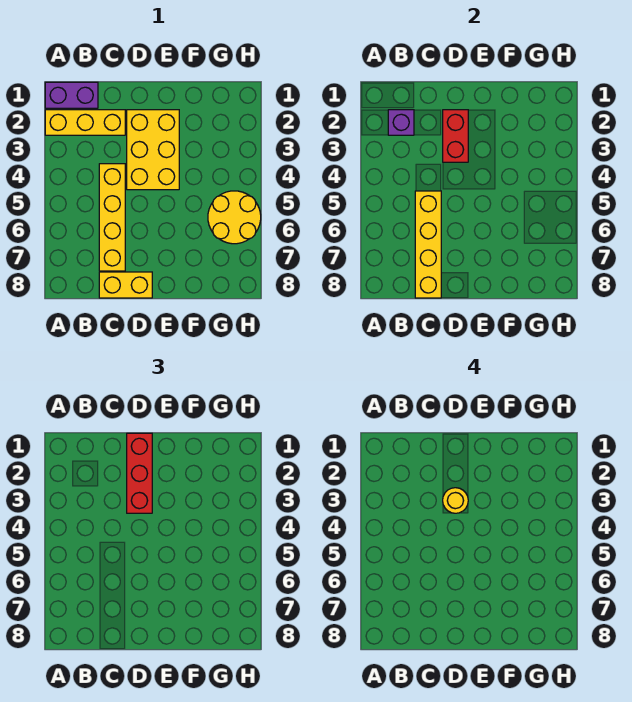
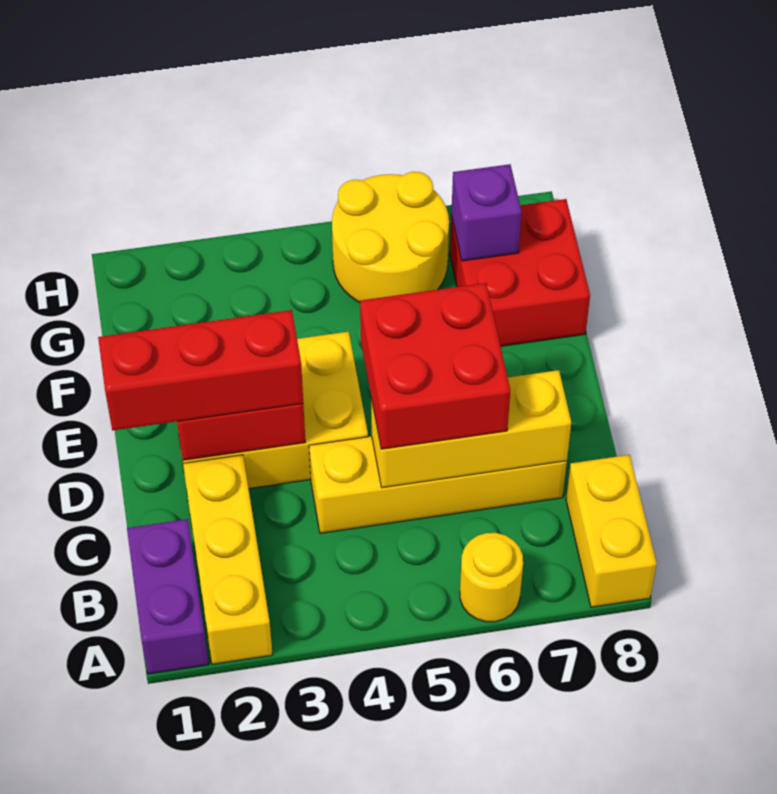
purple brick B2 level 2 -> purple brick G7 level 2
yellow brick C5:C8 level 2 -> yellow brick C5:C7 level 2
none -> red brick C5:D6 level 3
yellow brick C8:D8 level 1 -> yellow brick A8:B8 level 1
yellow round brick D3 level 4 -> yellow round brick A6 level 1
none -> red brick F7:G8 level 1

